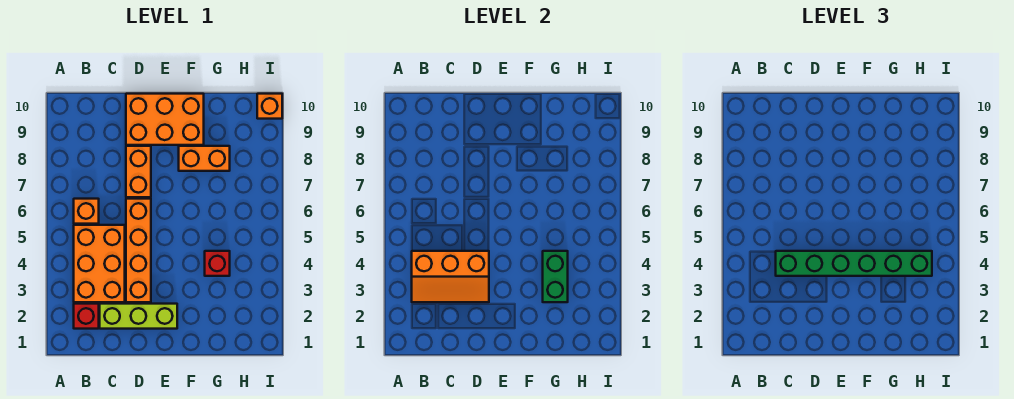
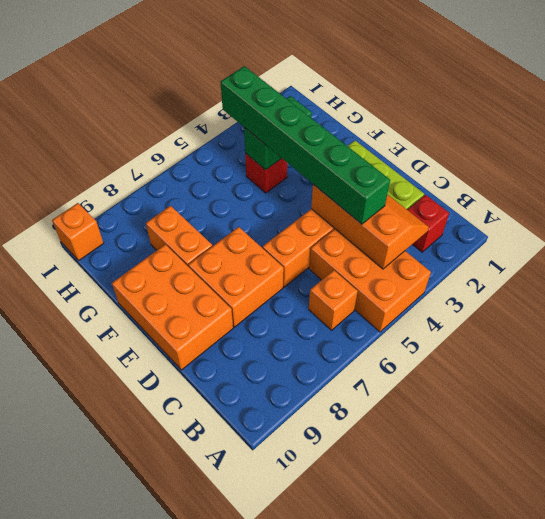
orange brick B3:C5 level 1 -> orange brick A4:C5 level 1
orange brick D7:D8 level 1 -> orange brick D7:E8 level 1

